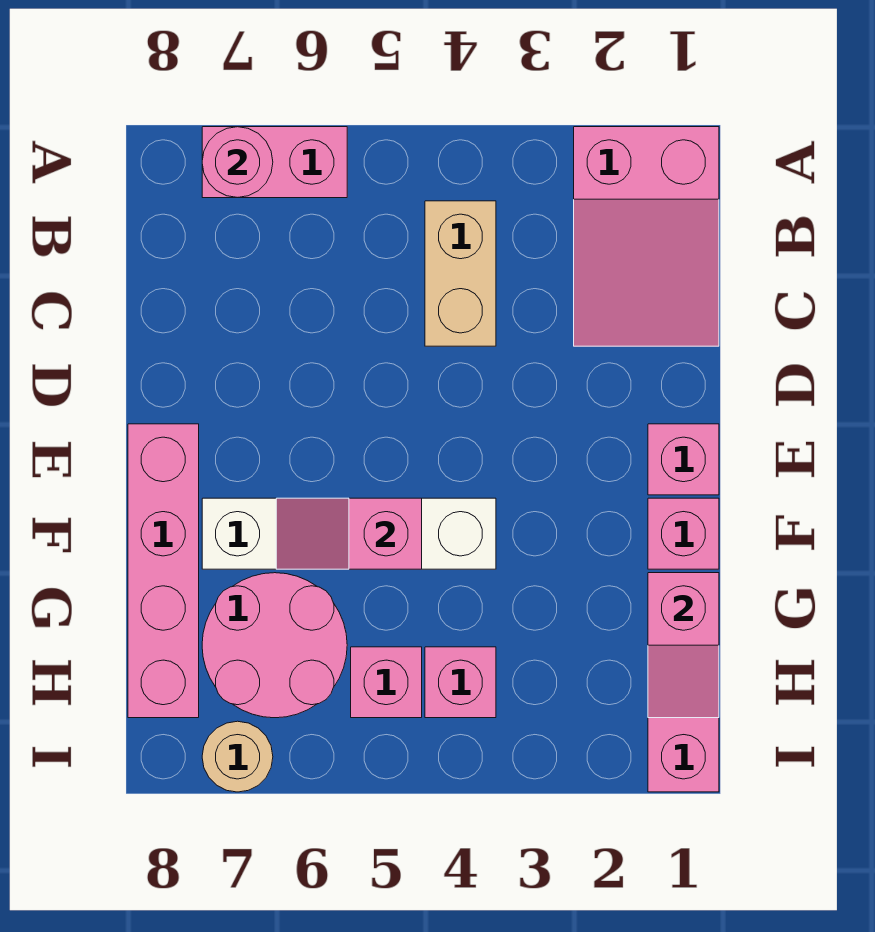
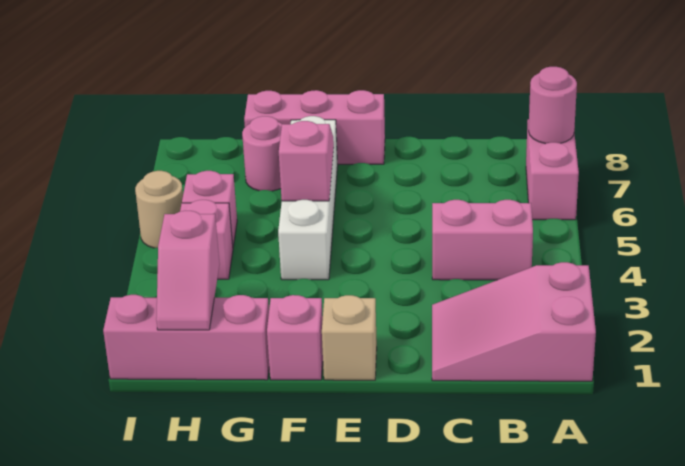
tan brick B4:C4 level 1 -> pink brick B4:C4 level 1
pink brick E1 level 1 -> tan brick E1 level 1
pink brick E8:H8 level 1 -> pink brick E8:G8 level 1
pink slope G1:H1 level 2 top G -> pink slope H1:H2 level 2 top 2
pink round brick G6:H7 level 1 -> pink round brick G7 level 1
tan round brick I7 level 1 -> tan round brick I5 level 1

